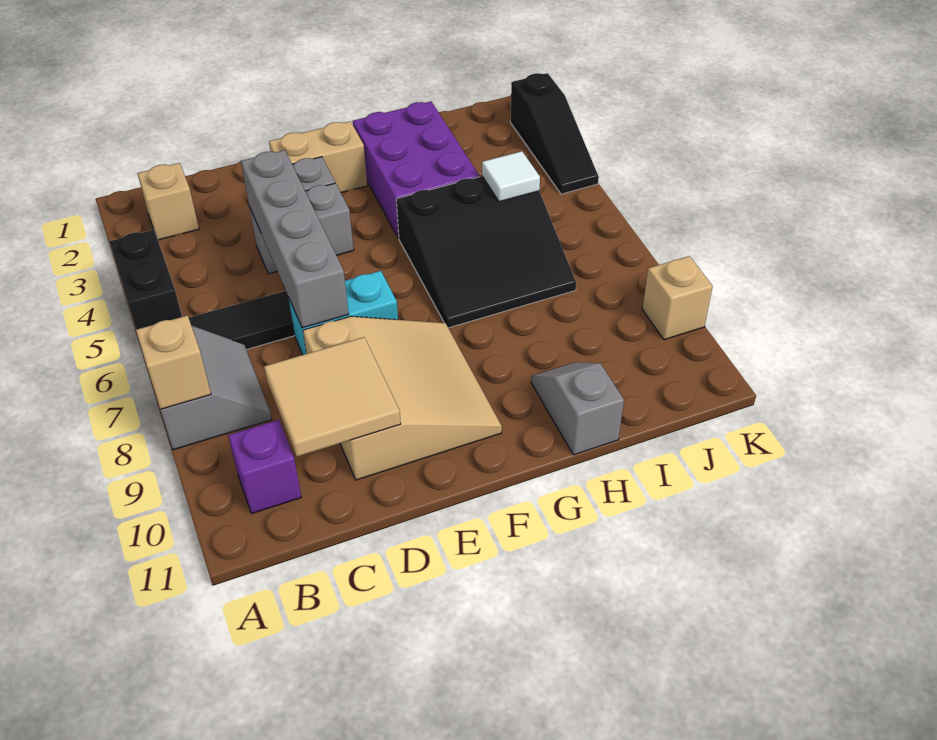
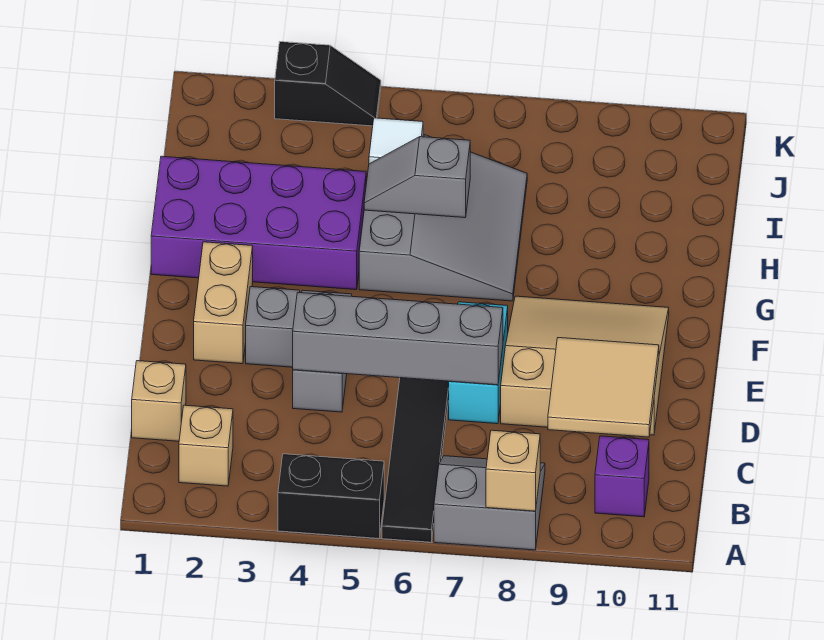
purple brick G2:H4 level 1 -> purple brick G1:H4 level 1
black slope G5:I7 level 1 top 5 -> grey slope G5:I7 level 1 top 5
grey slope H10:H11 level 1 top 11 -> grey slope H5:H6 level 2 top 6
black slope K2:K4 level 1 top 2 -> black slope K3:K4 level 1 top 3
tan brick K9 level 1 -> tan brick C1 level 1

